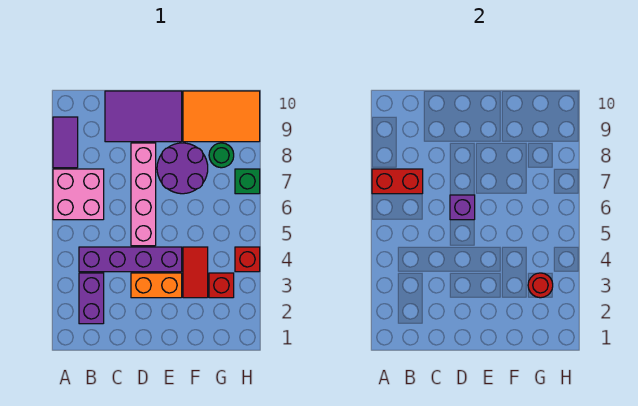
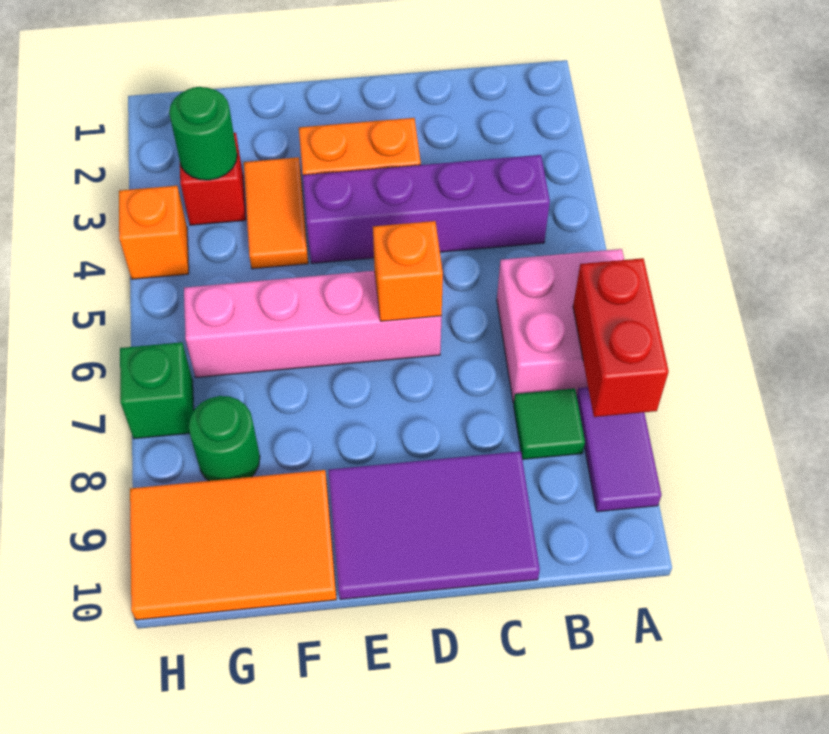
red brick A7:B7 level 2 -> red brick A7:A8 level 2
purple brick B2:B3 level 1 -> none
none -> green tile B8 level 1
pink brick D5:D8 level 1 -> pink brick D6:G6 level 1
purple brick D6 level 2 -> orange brick D6 level 2
purple round brick E7:F8 level 1 -> none
red tile F3:F4 level 1 -> orange tile F3:F4 level 1
red round brick G3 level 2 -> green round brick G3 level 2
red brick H4 level 1 -> orange brick H4 level 1

